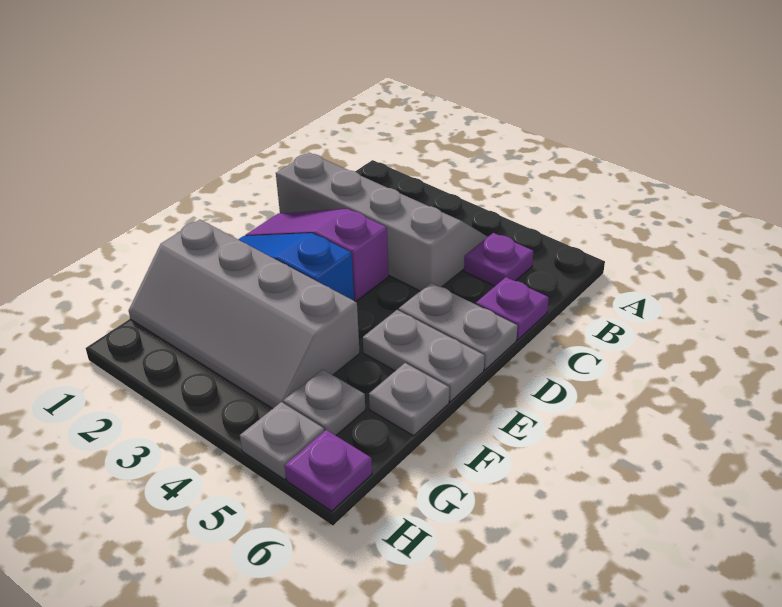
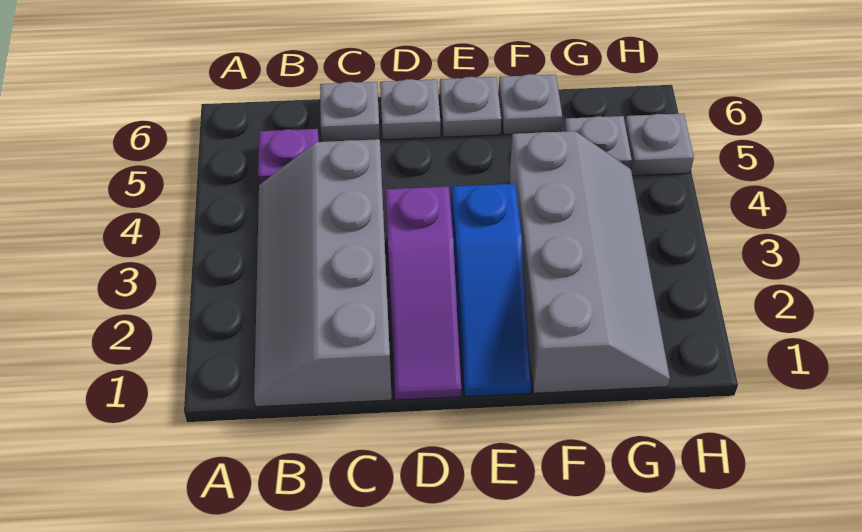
purple plate C6 level 1 -> grey plate C6 level 1
grey plate D5:D6 level 1 -> grey plate D6 level 1
grey plate E5:E6 level 1 -> grey plate E6 level 1
purple plate H6 level 1 -> none

